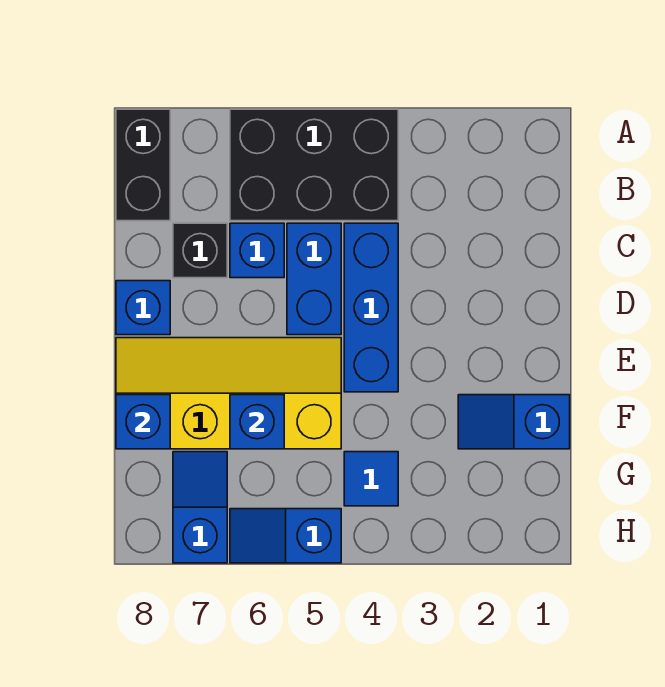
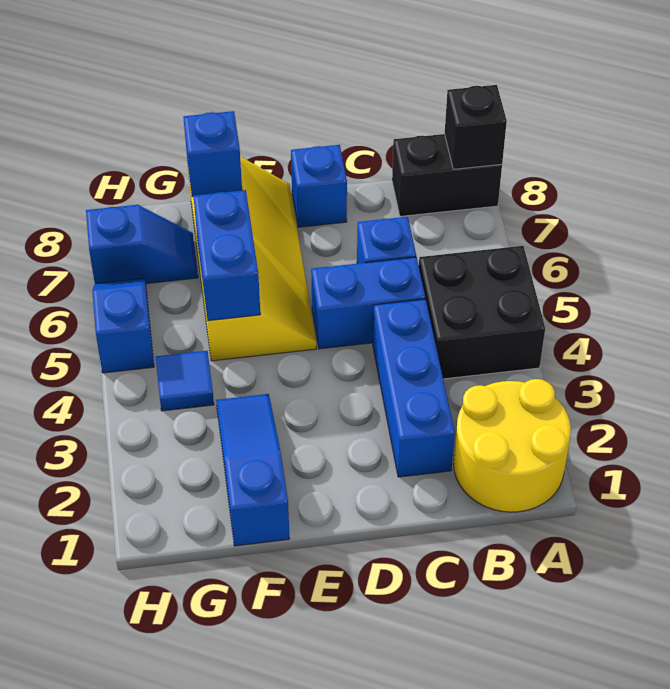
none -> yellow round brick A1:B2 level 1
black brick A4:B6 level 1 -> black brick A4:B5 level 1
blue brick C4:E4 level 1 -> blue brick C2:C4 level 1
black brick C7 level 1 -> black brick A8 level 2
blue slope F1:F2 level 1 top 1 -> blue slope F1:F3 level 1 top 1
blue brick F6 level 2 -> blue brick F5:F6 level 2

